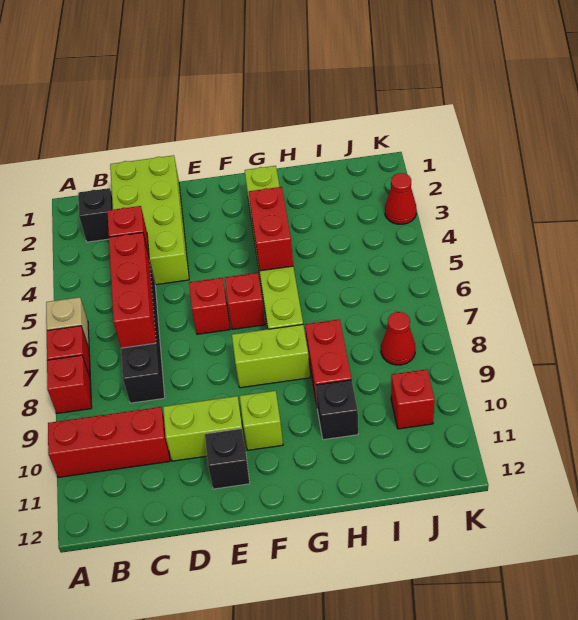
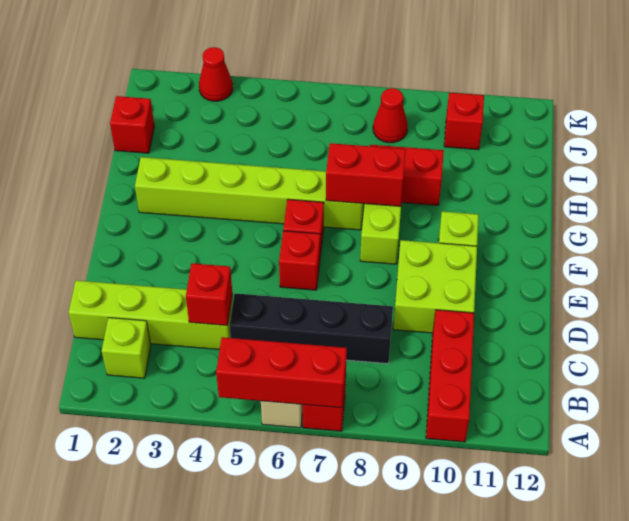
red brick A8 level 1 -> red brick I1 level 1
black brick B2 level 1 -> lime brick B2 level 1
lime brick C1:D4 level 1 -> lime brick C1:C4 level 1
red brick C5:C7 level 2 -> red brick A5:A7 level 2
lime brick D10:E10 level 1 -> lime brick D9:E10 level 1
black brick E11 level 1 -> none
red brick G4:G5 level 2 -> red brick G7:G8 level 2
black brick H10 level 1 -> none

